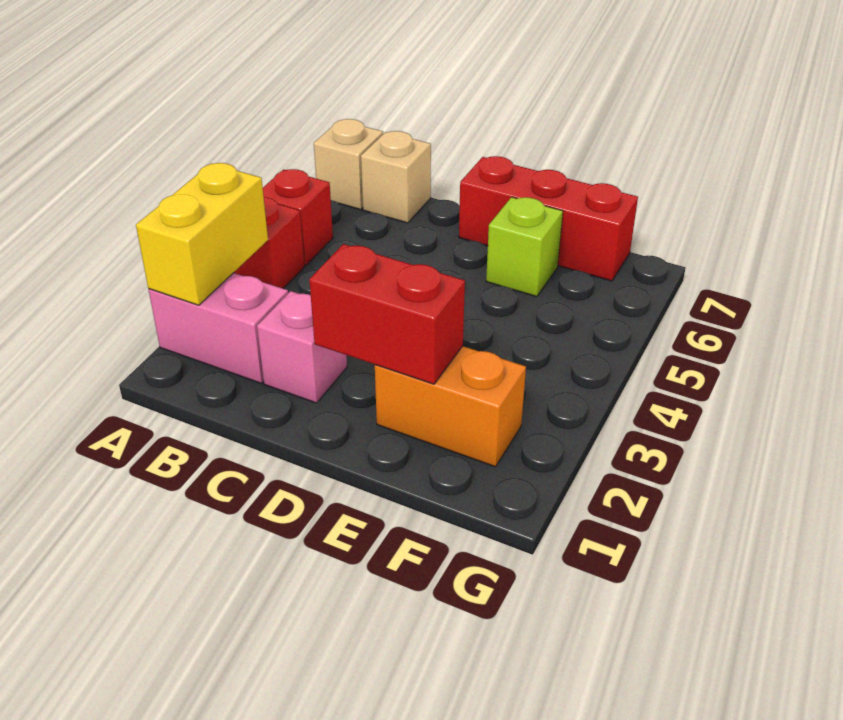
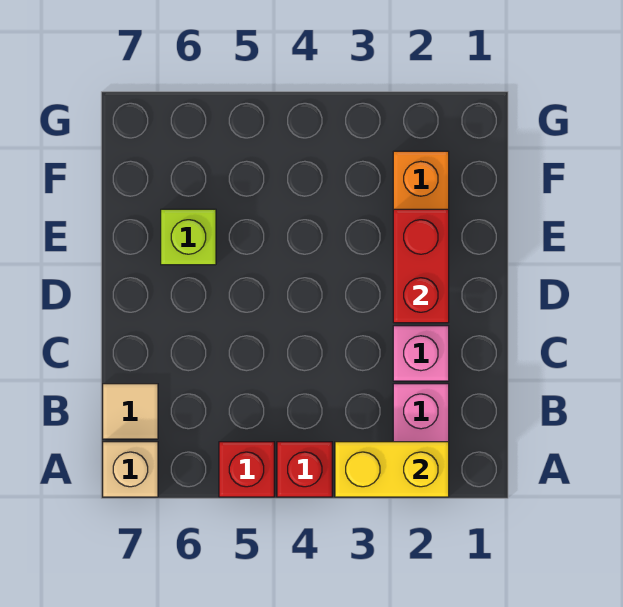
tan brick B7 level 1 -> tan tile B7 level 1
red brick D7:F7 level 1 -> none

